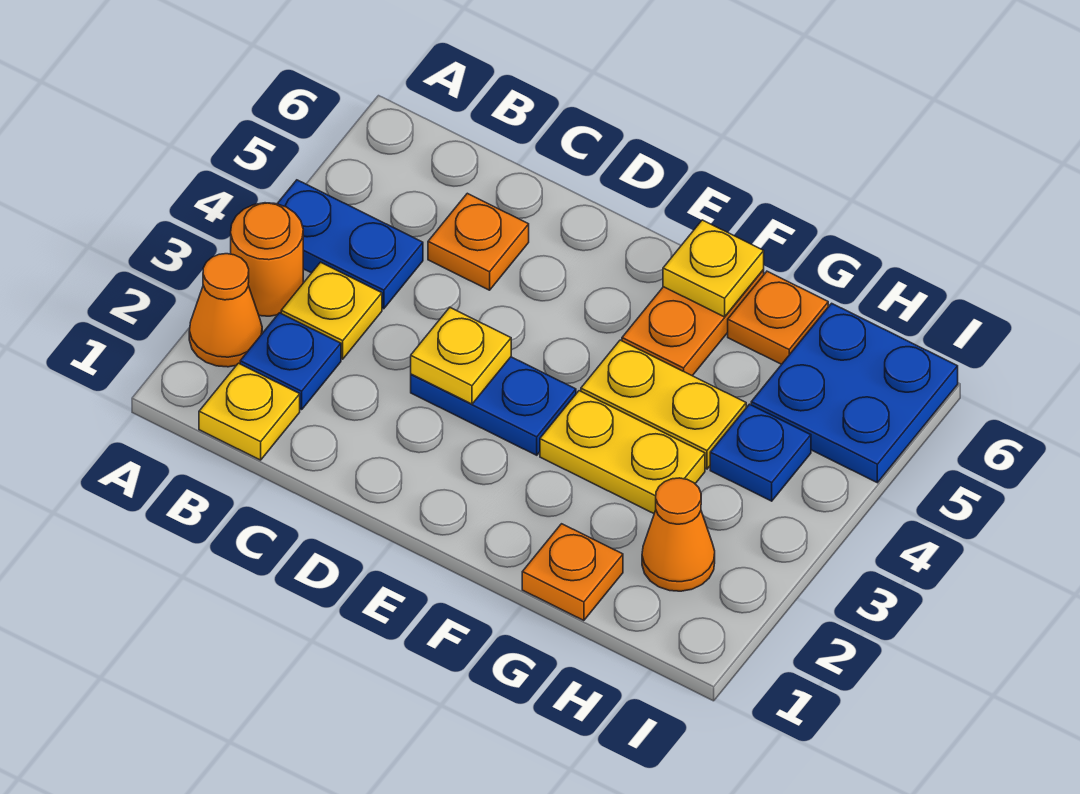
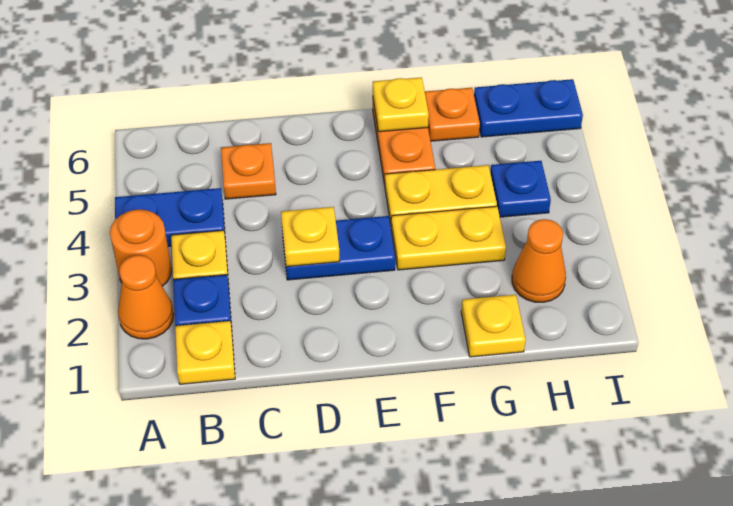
orange plate G1 level 1 -> yellow plate G1 level 1
blue plate H5:I6 level 1 -> blue plate H6:I6 level 1

